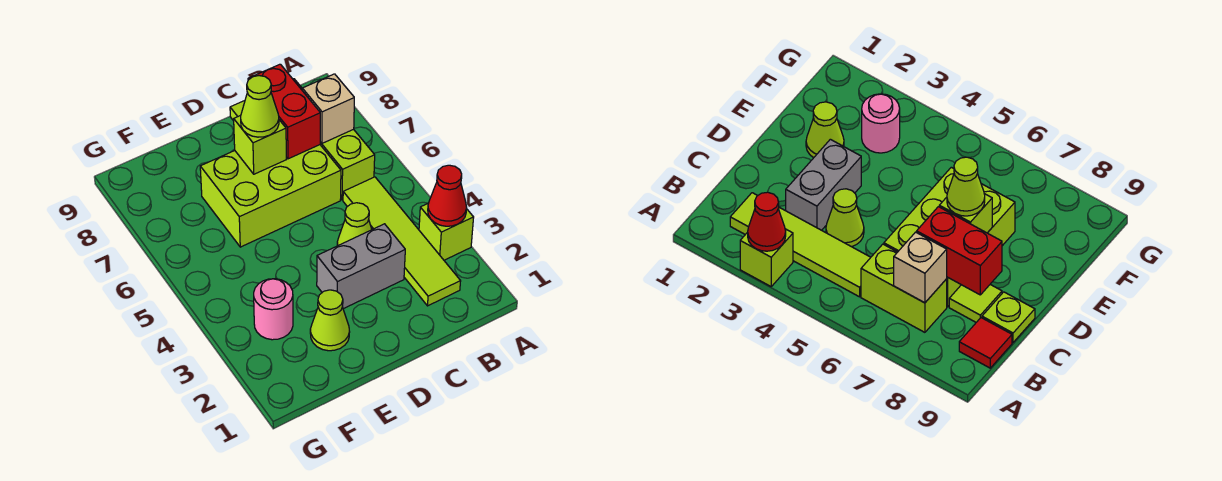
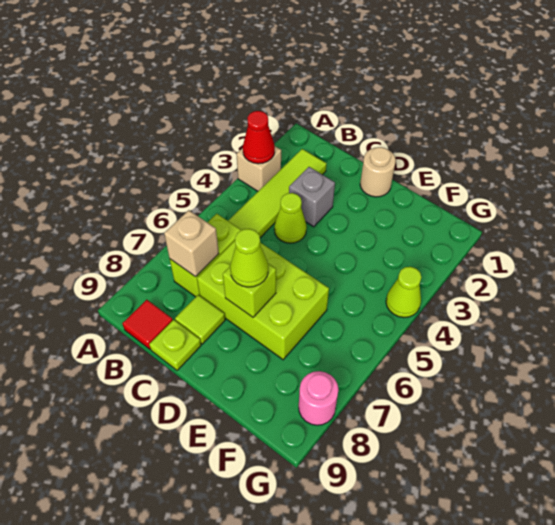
lime brick A3 level 1 -> tan brick A3 level 1
grey brick C3:D3 level 1 -> grey brick C3 level 1
red brick C7:C8 level 2 -> none
none -> tan round brick D1 level 1
lime cone E2 level 1 -> lime cone G4 level 1
pink round brick F3 level 1 -> pink round brick G8 level 1

